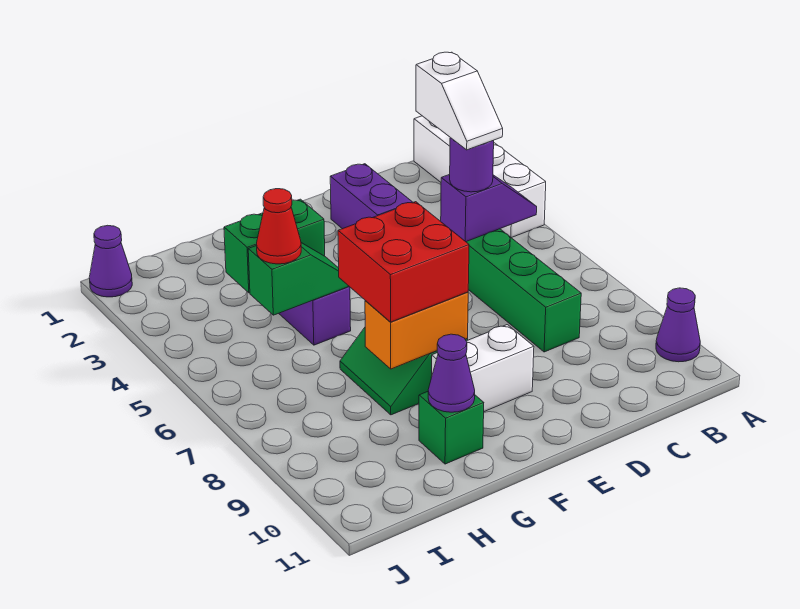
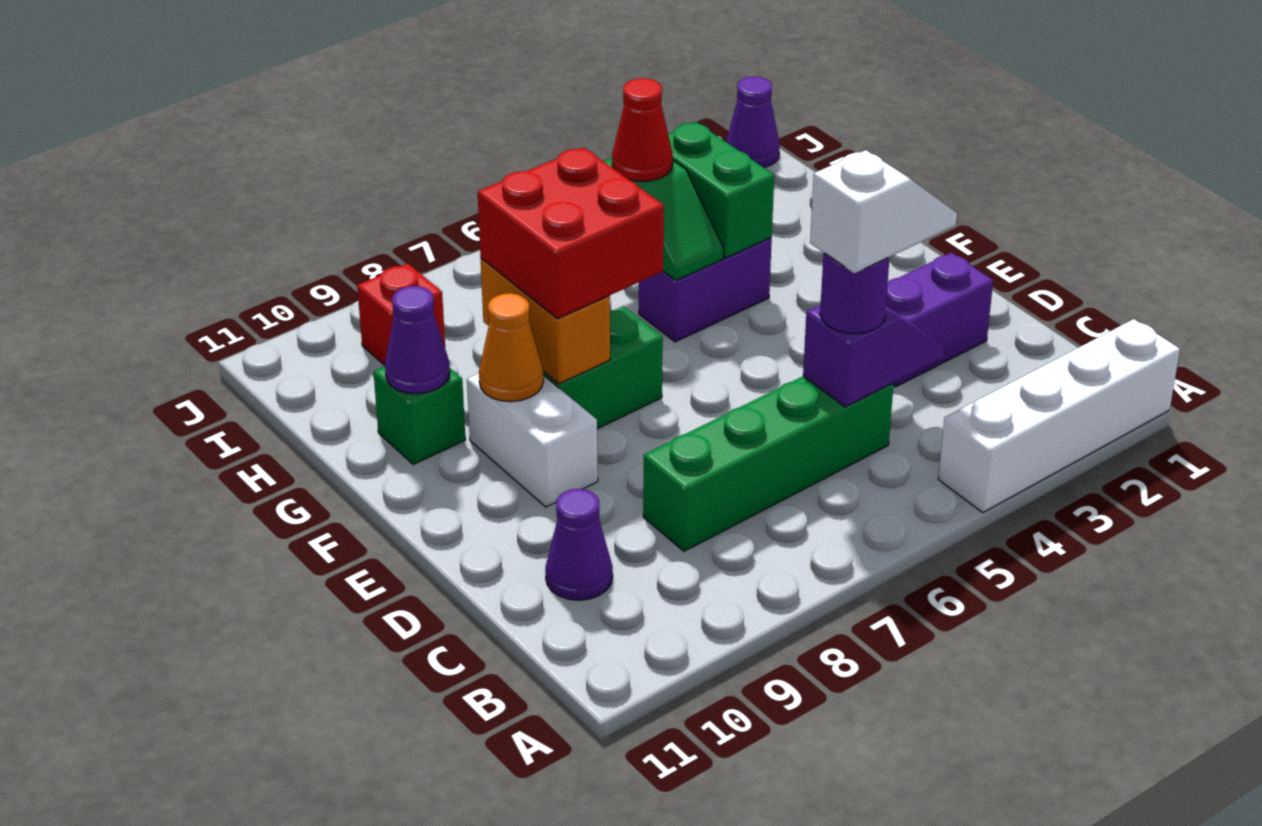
purple cone A10 level 1 -> purple cone C10 level 1
purple slope B5:C5 level 2 top C -> purple slope C4:C5 level 2 top 5
white slope C4:C5 level 4 top 4 -> white slope C4:C5 level 4 top 5
none -> orange cone F9 level 2
none -> red brick I9 level 1

